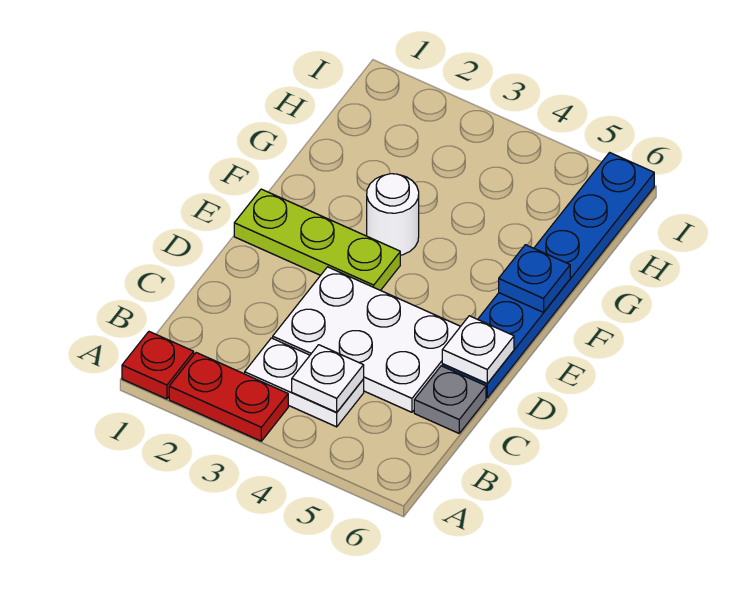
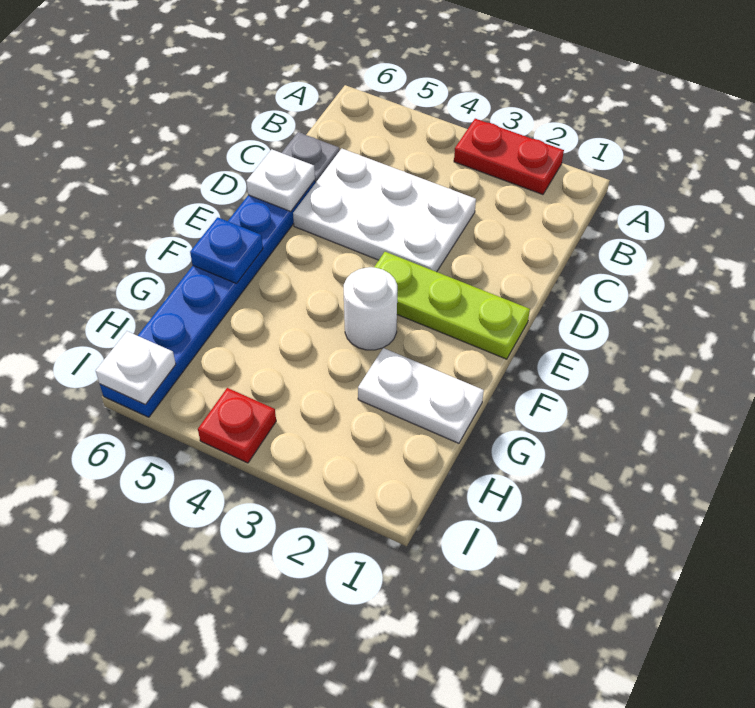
red plate A1 level 1 -> red plate I4 level 1
white plate B3:B4 level 1 -> white plate G1:G2 level 1
white plate B4 level 2 -> white plate I6 level 2

